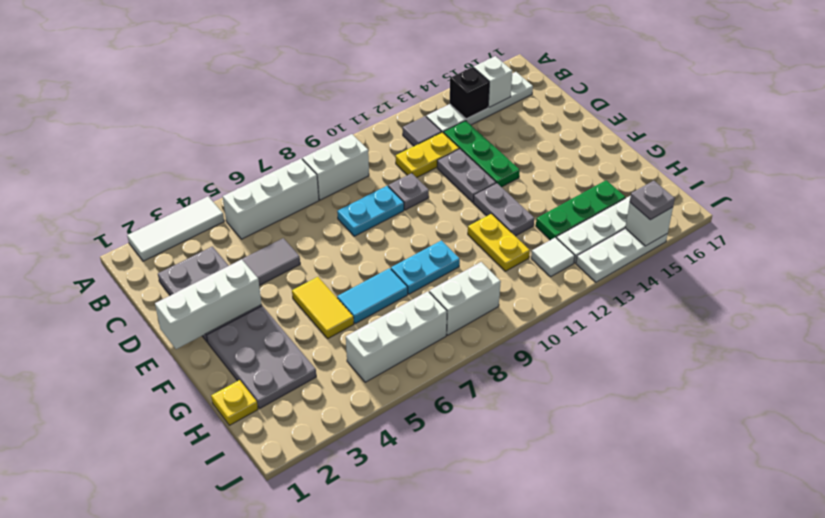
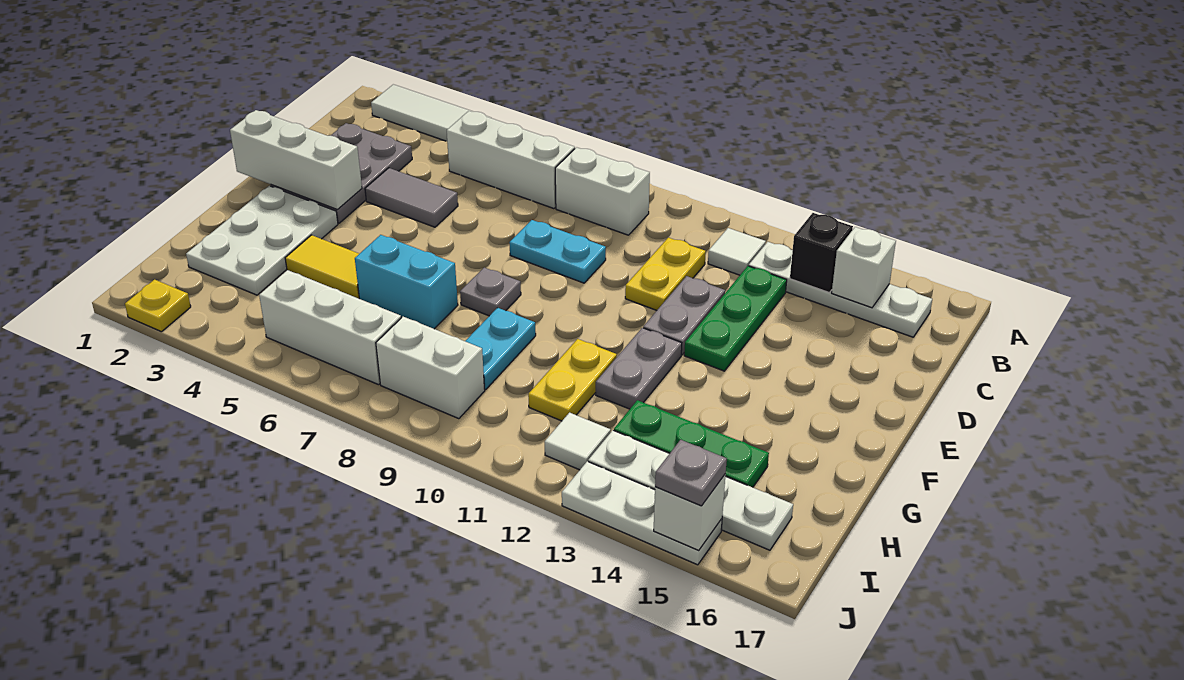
grey tile B12 level 1 -> white tile B12 level 1
yellow plate C11:C12 level 1 -> yellow plate C11:D11 level 1
grey plate D10 level 1 -> grey plate F8 level 1
grey plate F2:H3 level 1 -> white plate F2:H3 level 1
yellow tile F5:G5 level 1 -> yellow tile G4:G5 level 1
cyan tile G6:G7 level 1 -> cyan brick G6:G7 level 1
cyan plate G8:G9 level 1 -> cyan plate G9:H9 level 1
yellow plate H1 level 1 -> yellow plate J2 level 1

